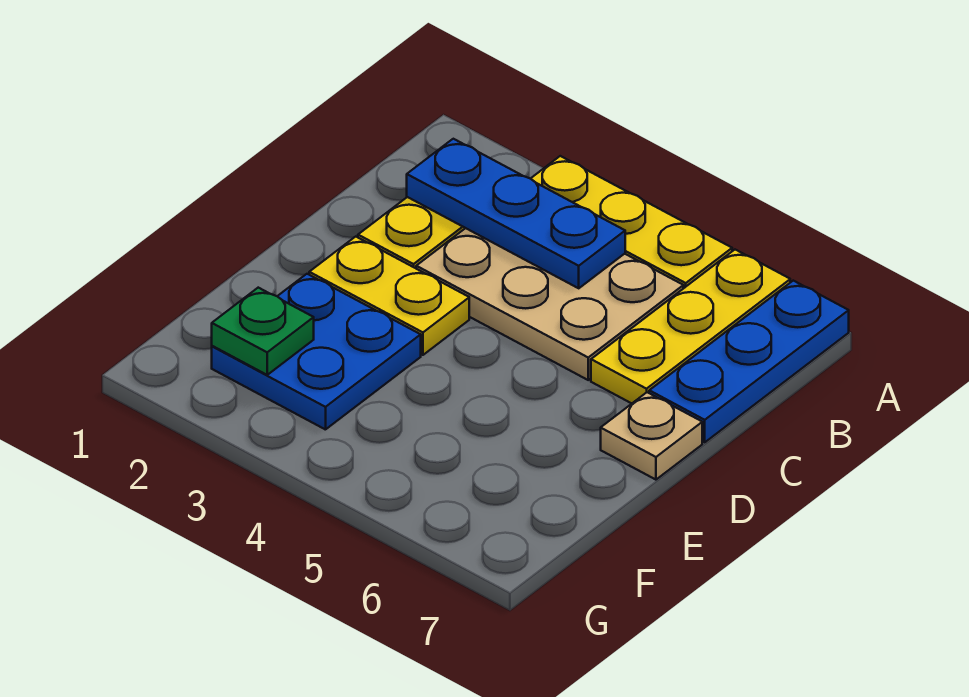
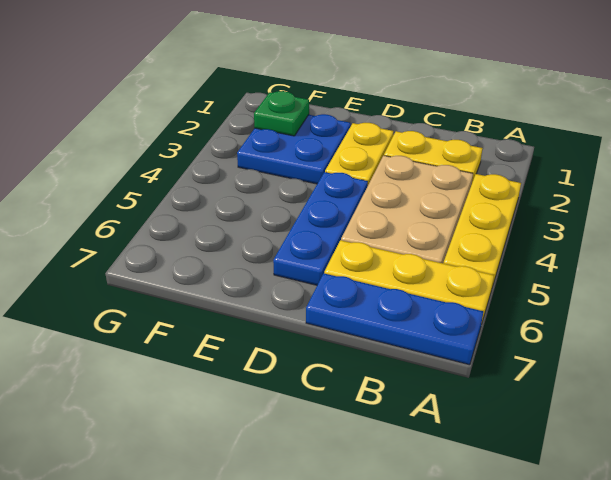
blue plate B2:B4 level 2 -> blue plate D4:D6 level 1
tan plate D7 level 1 -> none

